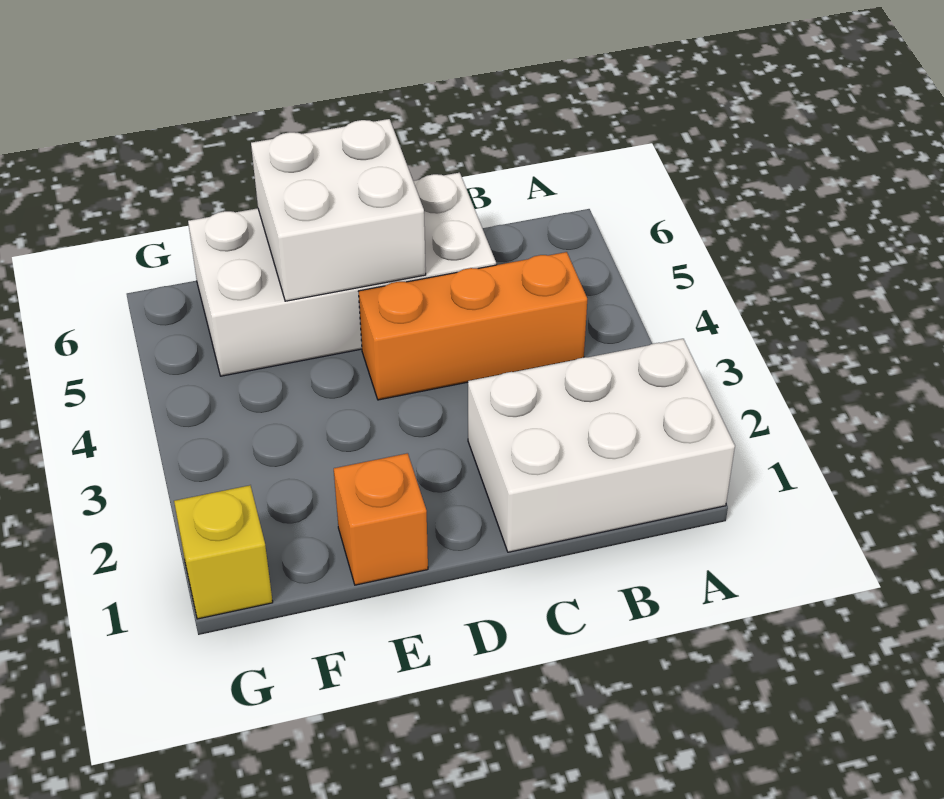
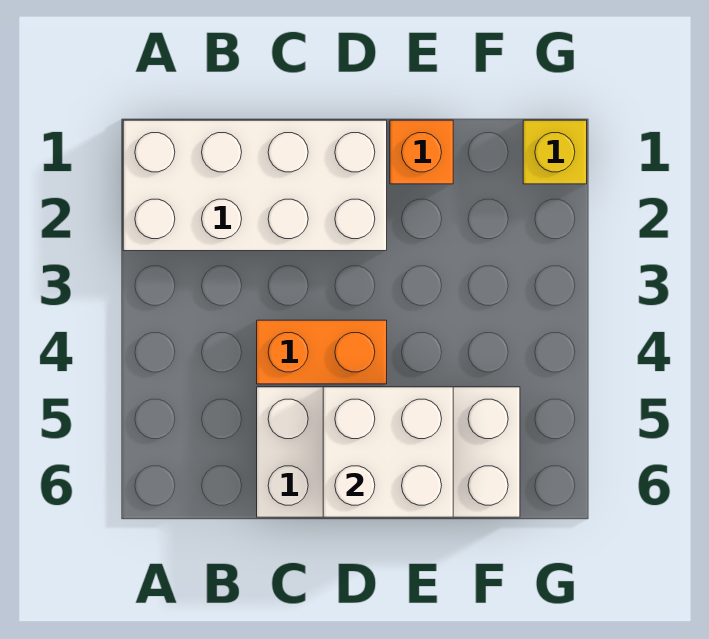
white brick A1:C2 level 1 -> white brick A1:D2 level 1
orange brick B4:D4 level 1 -> orange brick C4:D4 level 1

